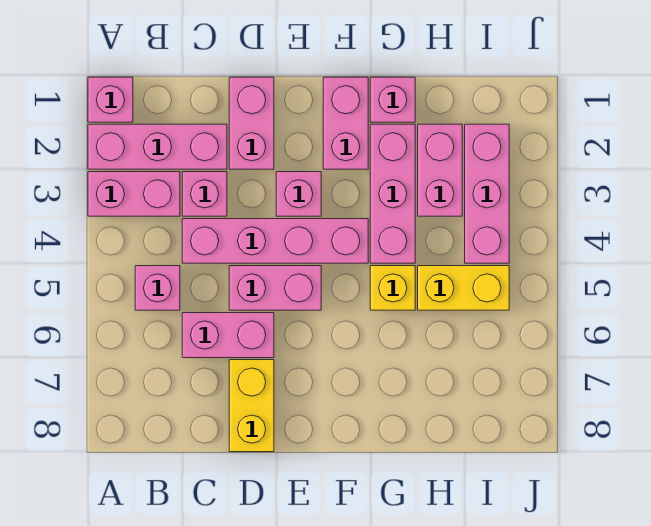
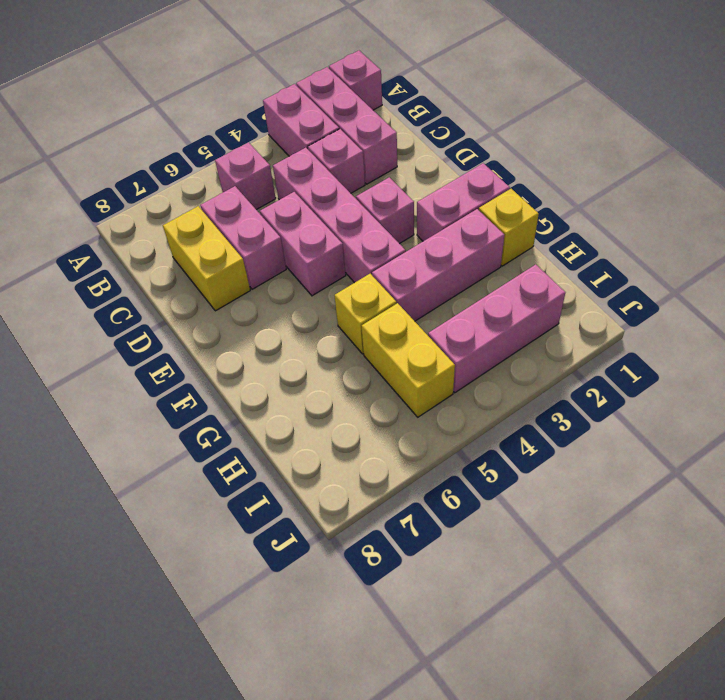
pink brick D1:D2 level 1 -> none
yellow brick D7:D8 level 1 -> yellow brick C7:D7 level 1
pink brick G1 level 1 -> yellow brick G1 level 1
pink brick H2:H3 level 1 -> none

